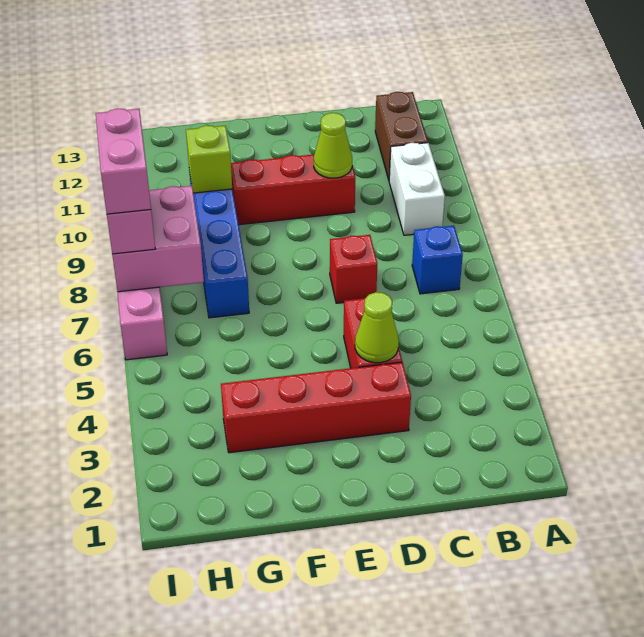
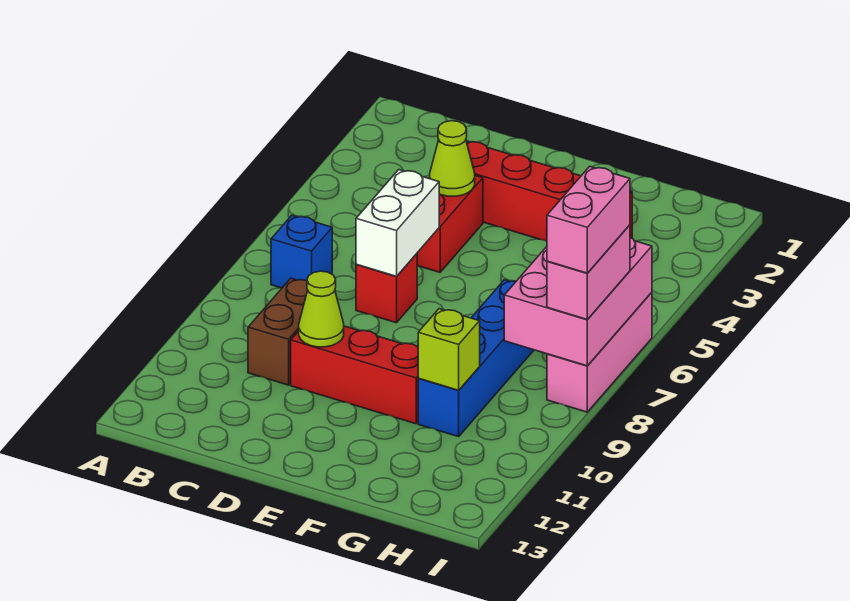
white brick B9:B10 level 1 -> white brick D6:D7 level 2
brown brick B11:B12 level 1 -> brown brick C9:C10 level 1
pink brick H7:I8 level 2 -> pink brick H6:I8 level 2

